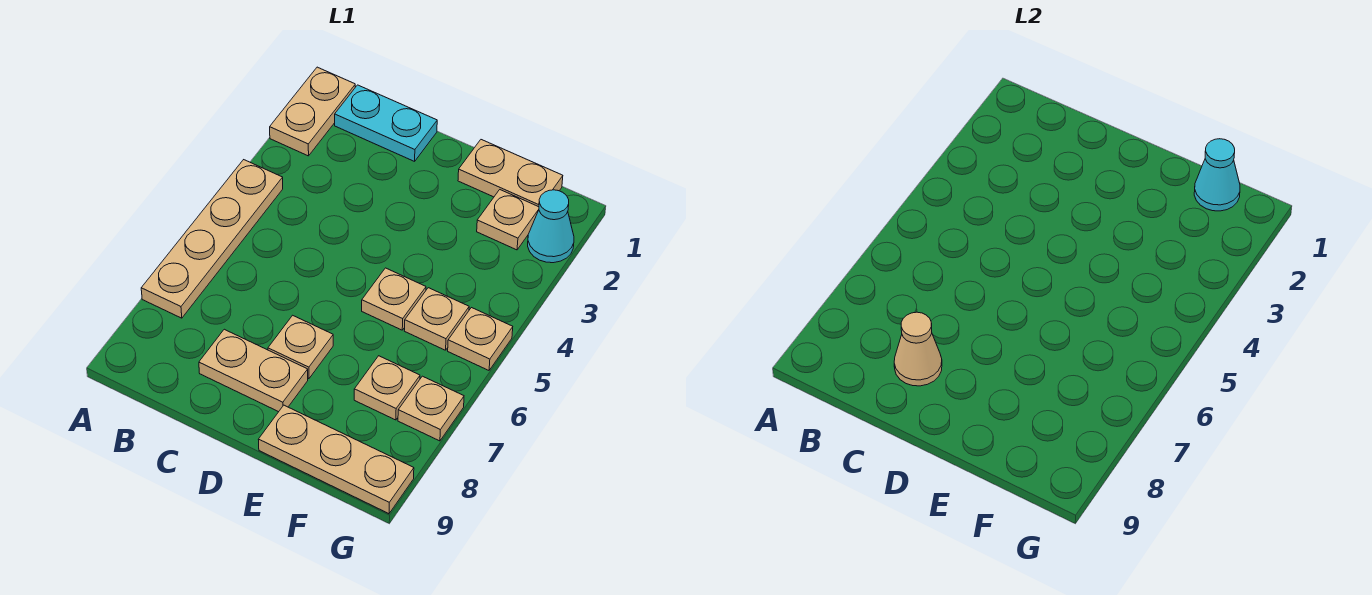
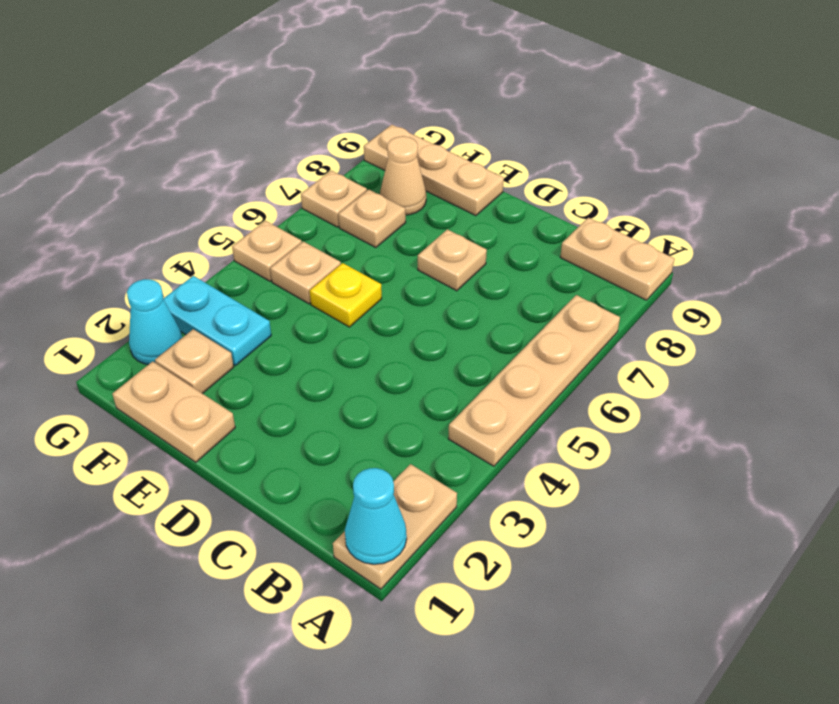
cyan plate B1:C1 level 1 -> cyan plate F3:G3 level 1
tan plate C8:D8 level 1 -> tan plate A9:B9 level 1
tan cone C8 level 2 -> tan cone F8 level 1
tan plate E5 level 1 -> yellow plate E5 level 1
cyan cone F1 level 2 -> cyan cone A1 level 2

